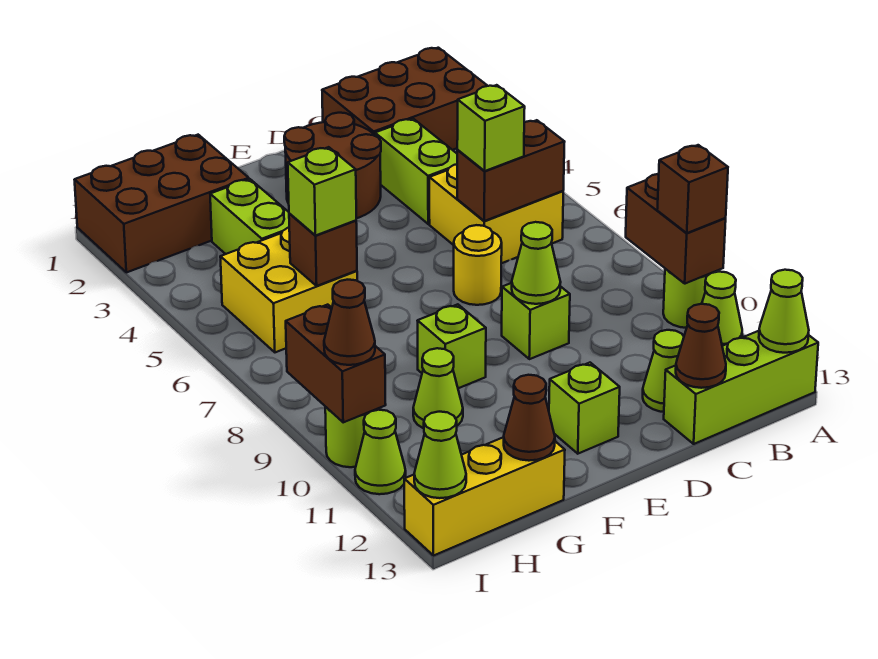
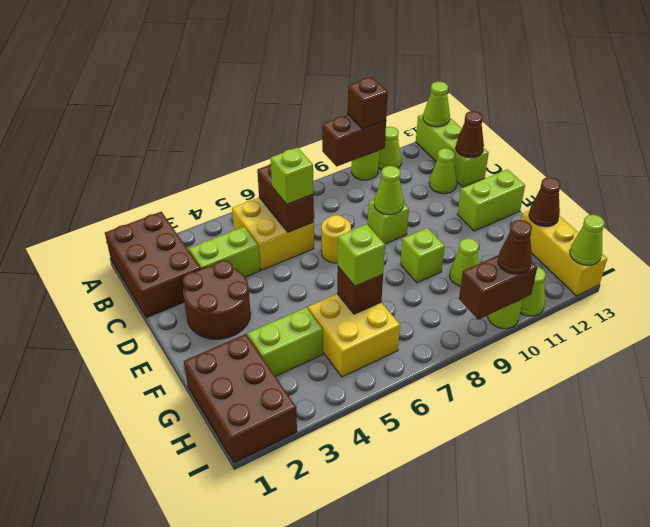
lime brick E12 level 1 -> lime brick E12:E13 level 1

